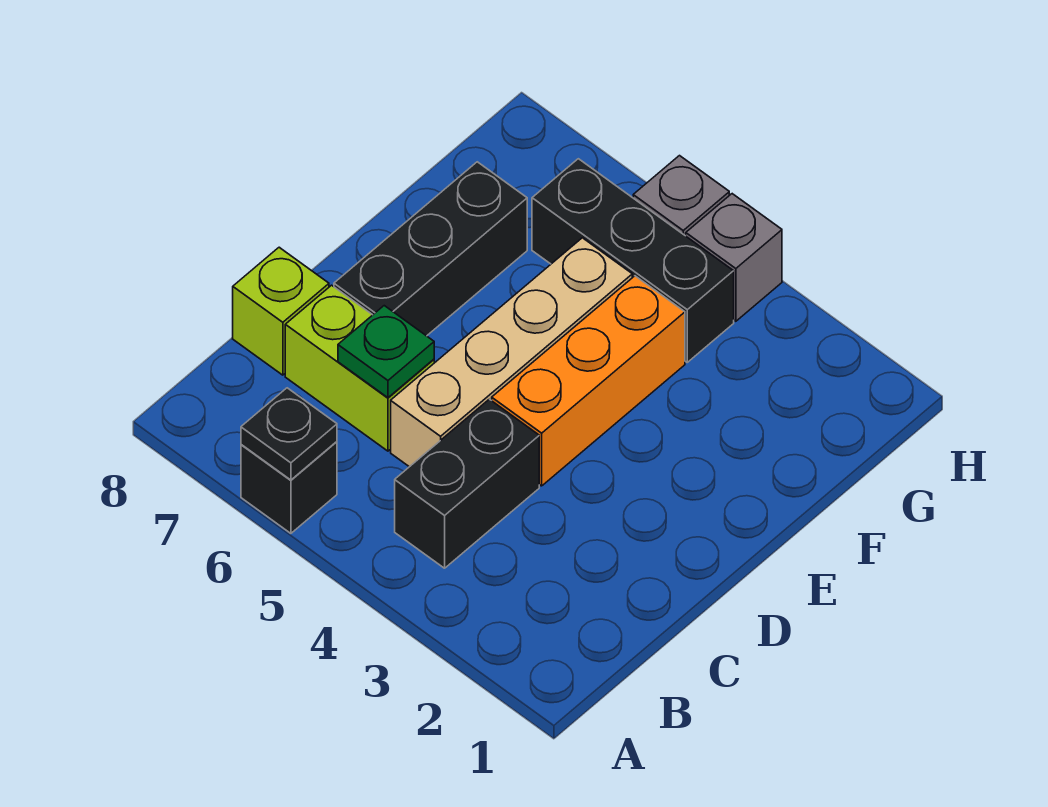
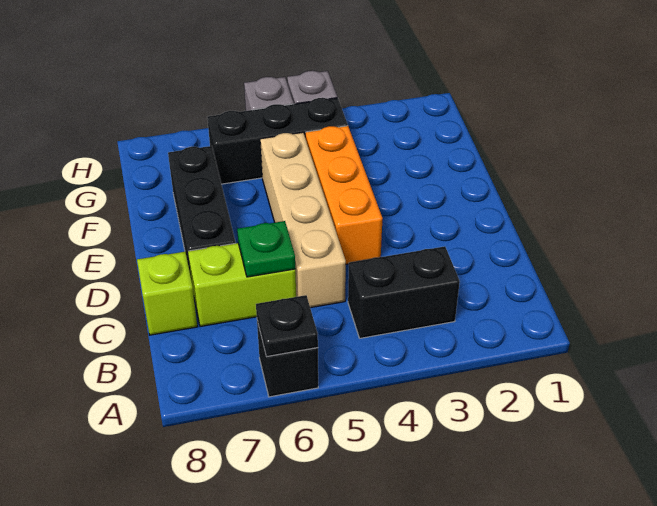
black brick B4:C4 level 1 -> black brick B3:B4 level 1

